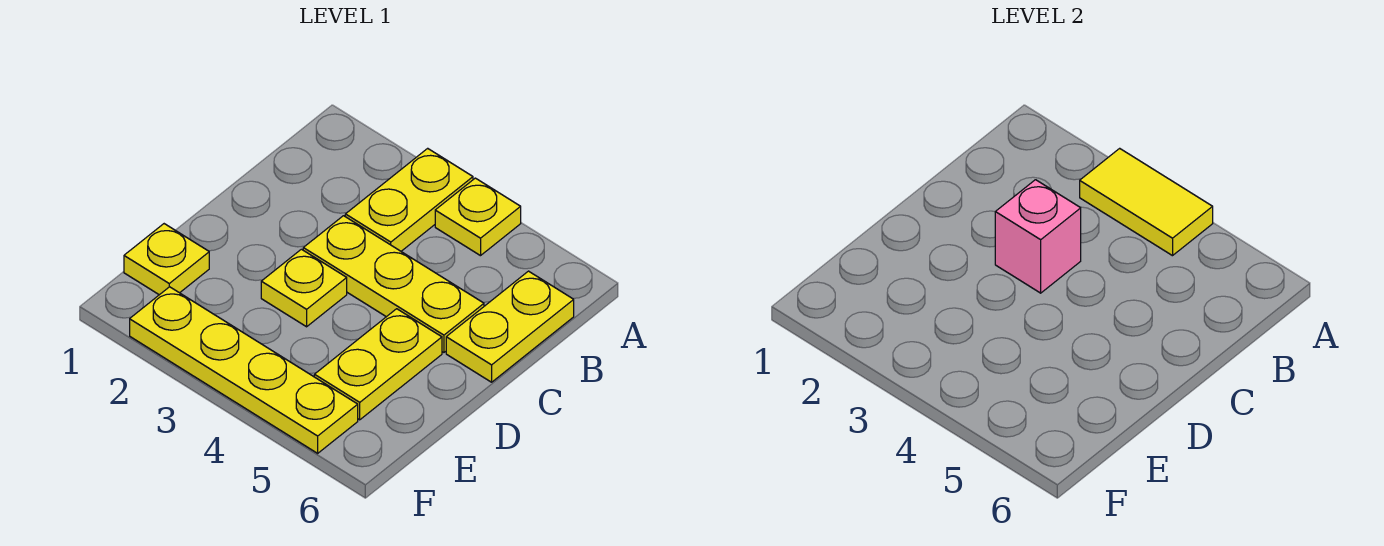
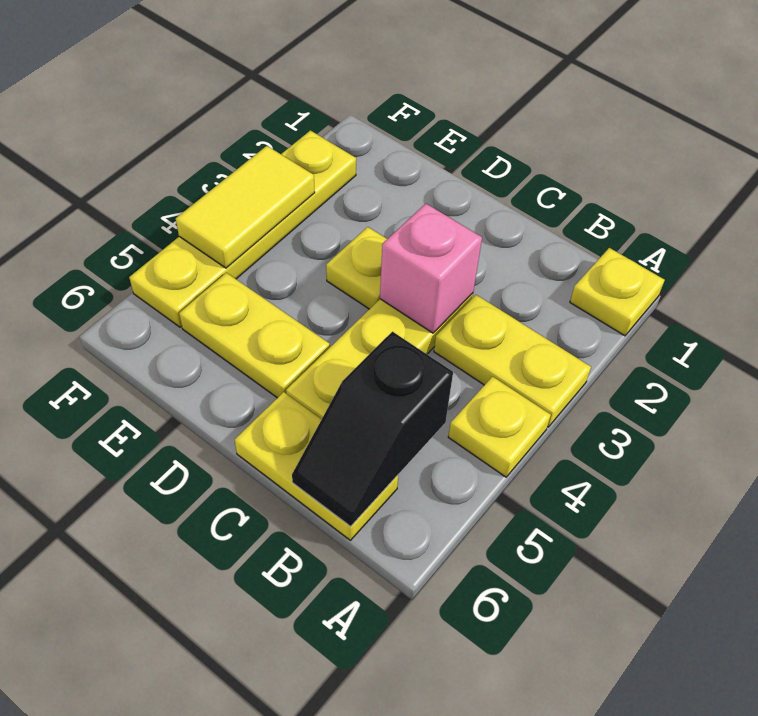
yellow tile A3:A4 level 2 -> yellow tile F3:F4 level 2
none -> black slope B5:B6 level 2 top 5
yellow plate E1 level 1 -> yellow plate A1 level 1

